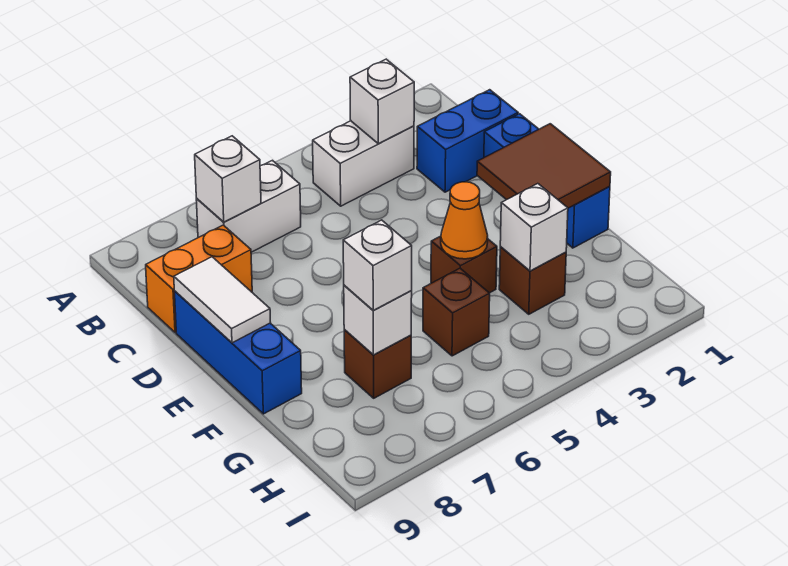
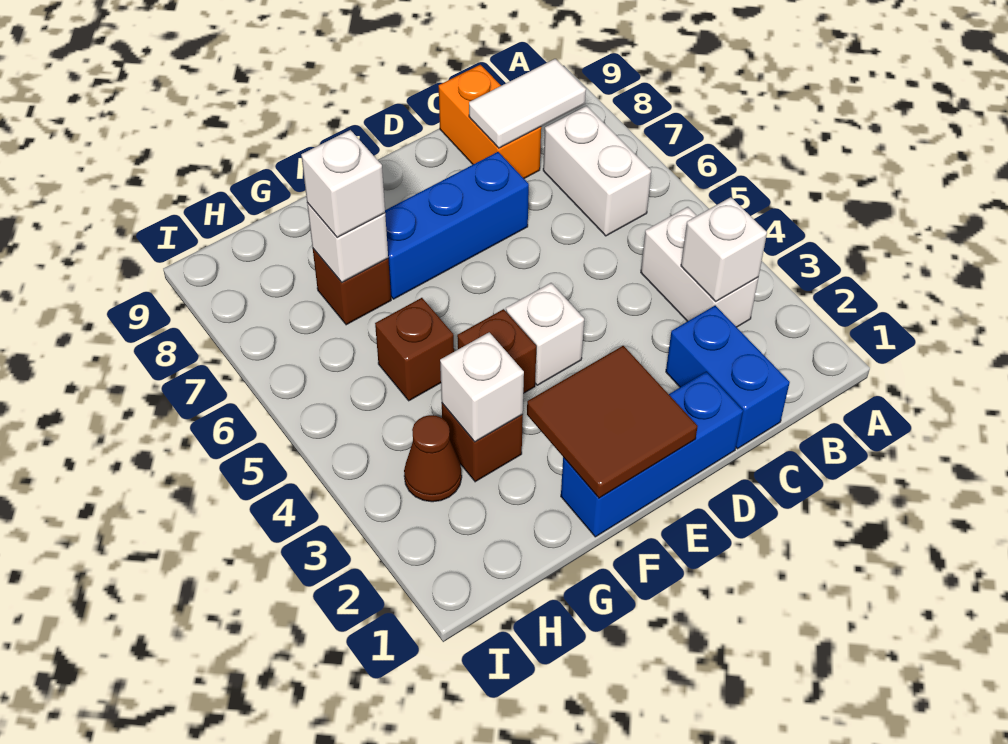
white brick B7 level 2 -> white brick E4 level 1
blue brick D9:F9 level 1 -> blue brick D7:F7 level 1
white tile D9:E9 level 2 -> white tile B8:C8 level 2
orange cone F4 level 2 -> none
none -> brown cone H3 level 1

